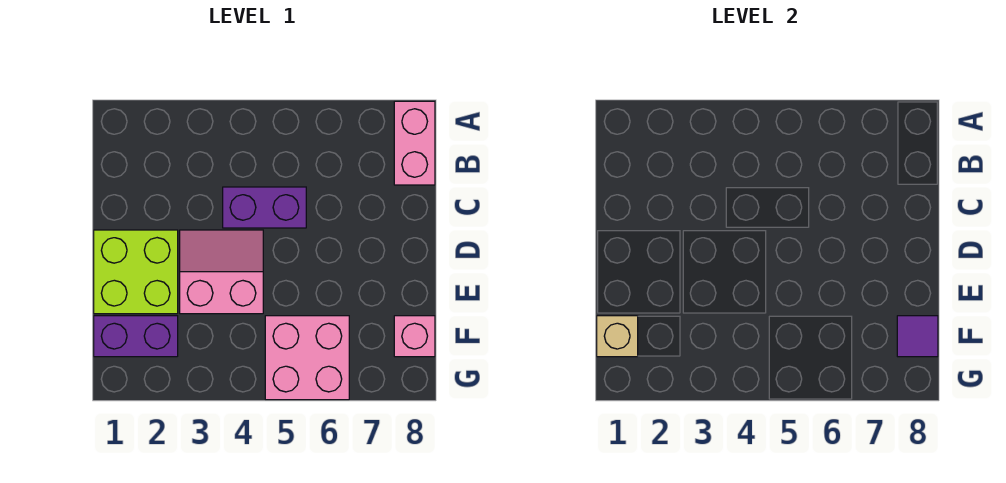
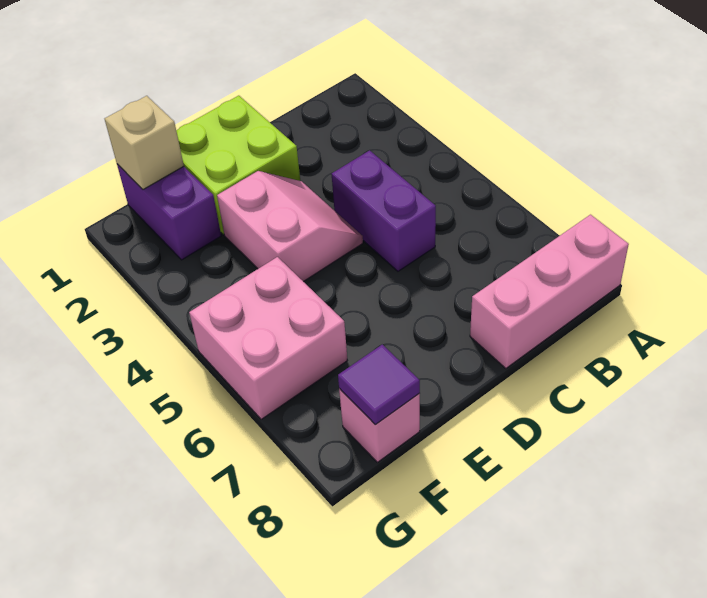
pink brick A8:B8 level 1 -> pink brick A8:C8 level 1

